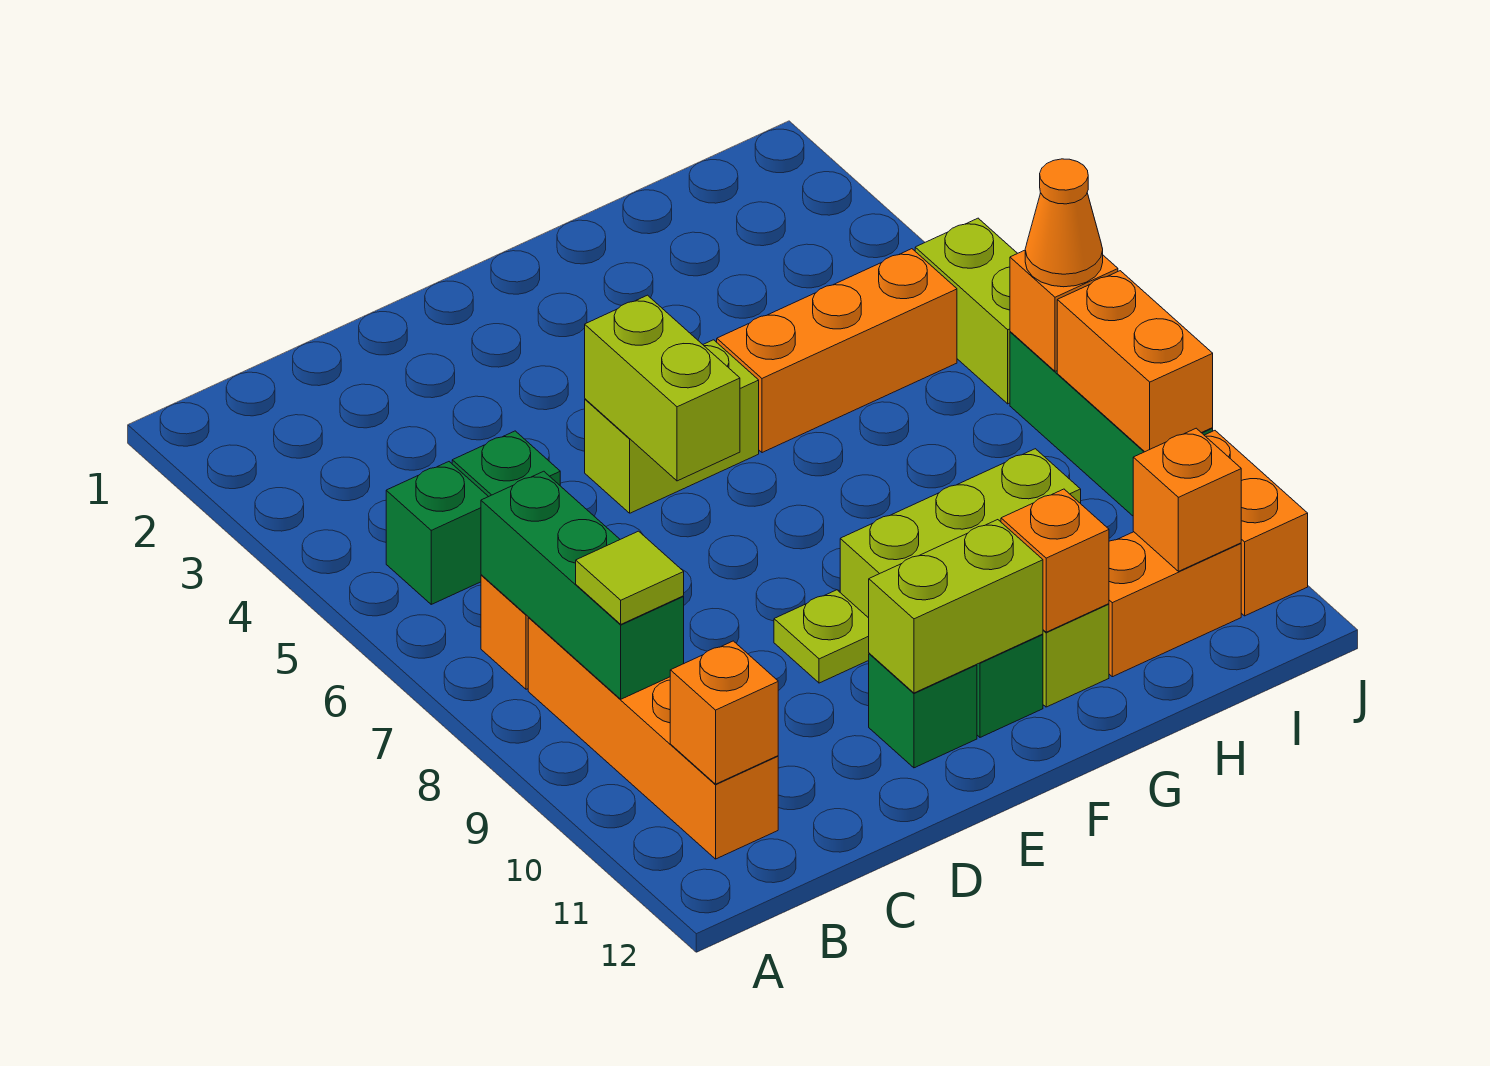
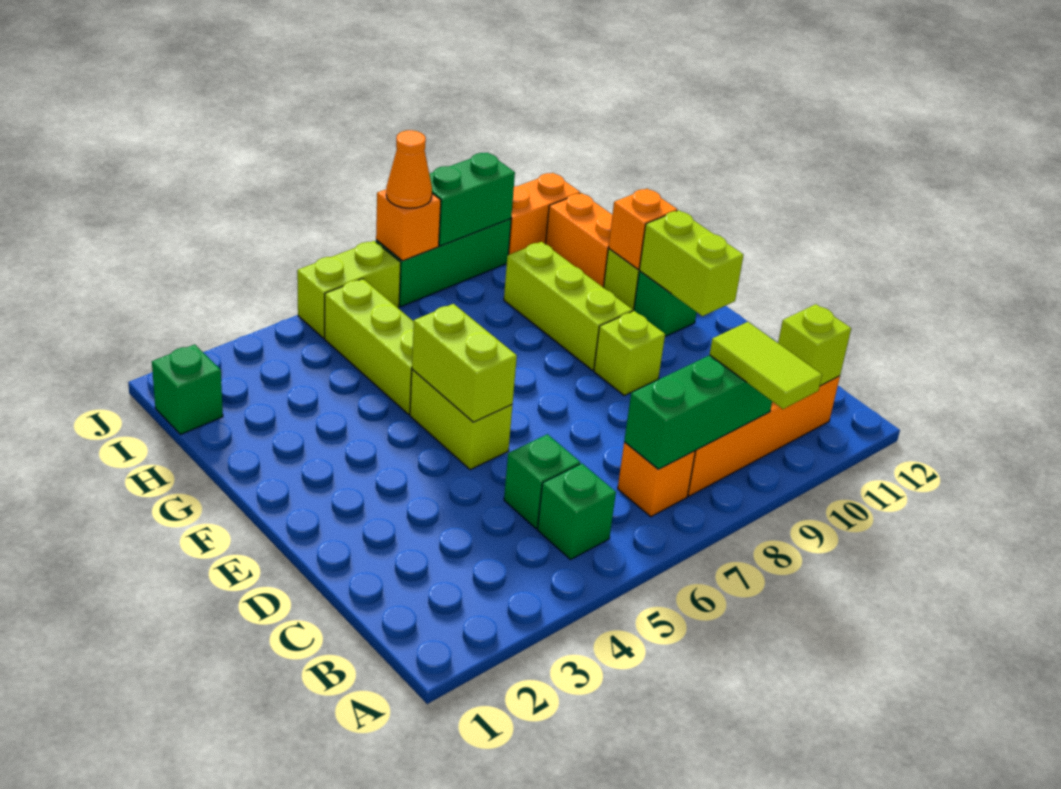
lime tile B9 level 3 -> lime tile A9:B9 level 3
orange brick B11 level 2 -> lime brick B11 level 2
lime brick E5:E6 level 2 -> lime brick E5:F5 level 2
lime plate E9 level 1 -> lime brick E9 level 1
green brick E11 level 1 -> green brick I1 level 1
orange brick G5:I5 level 1 -> lime brick G5:I5 level 1
orange brick I11 level 2 -> none
orange brick J8:J9 level 2 -> green brick J8:J9 level 2

